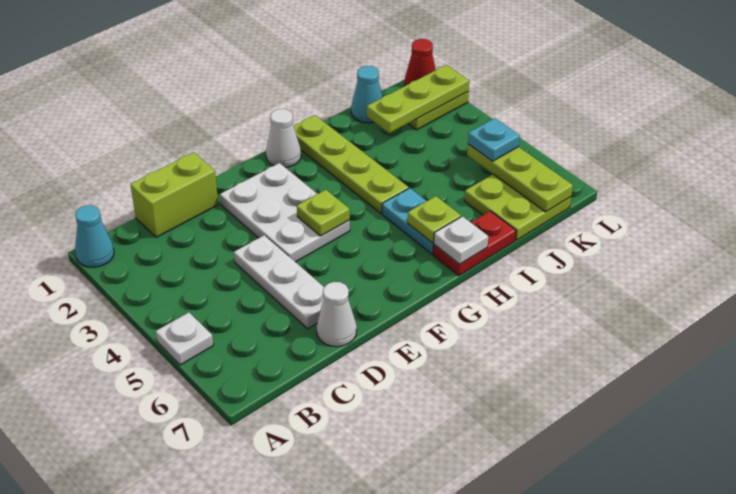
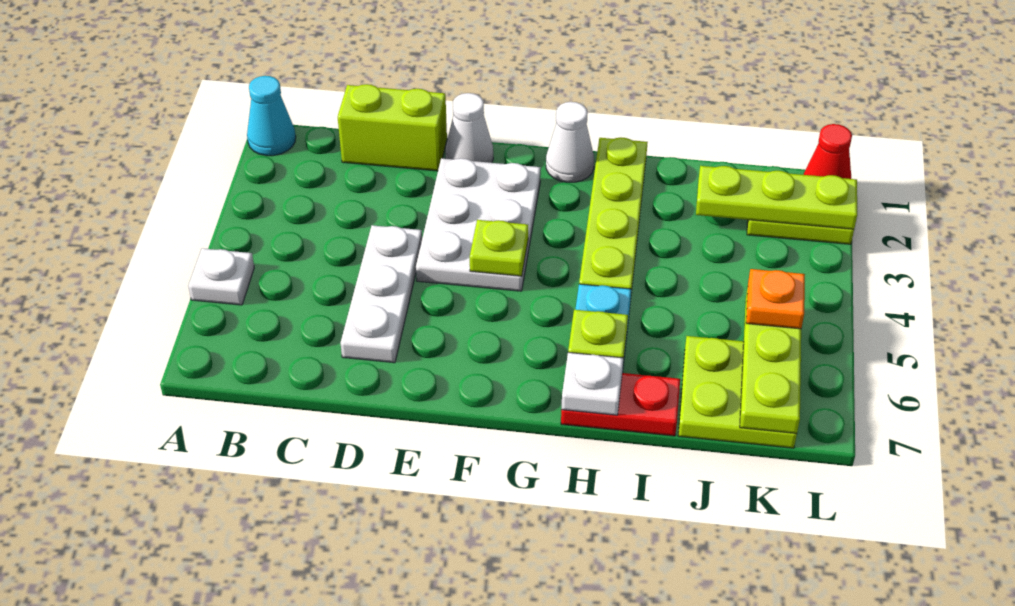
white cone D7 level 1 -> white cone E1 level 1
cyan cone J1 level 1 -> none
cyan plate K5 level 3 -> orange plate K5 level 3

